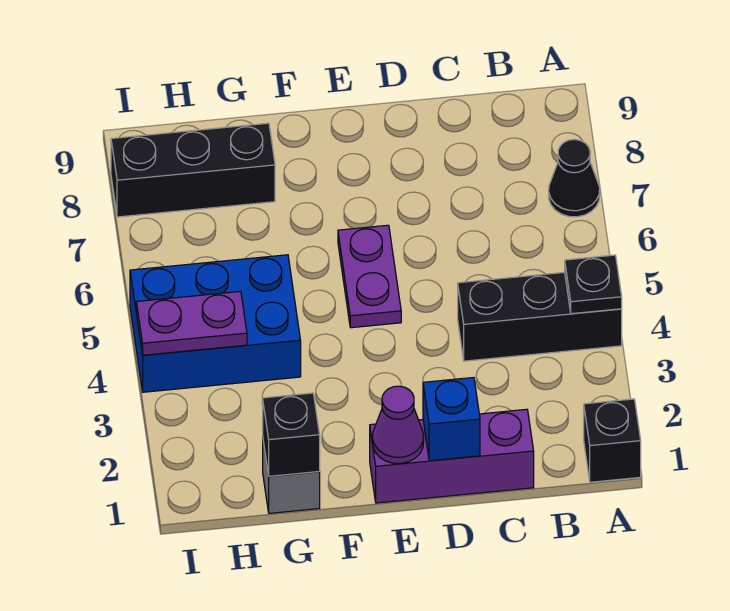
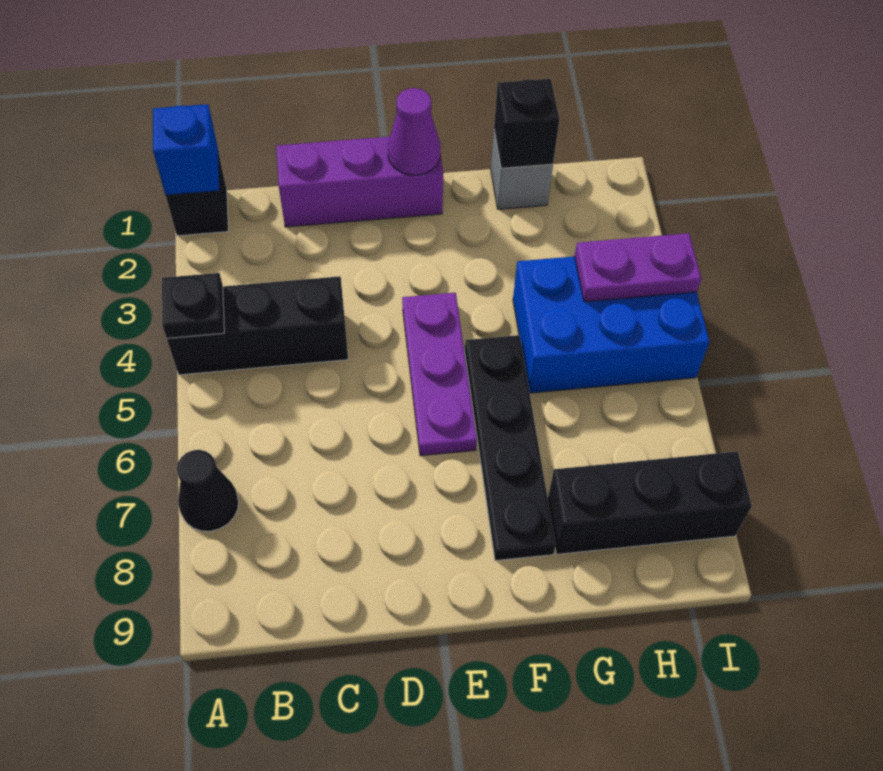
blue brick D1 level 2 -> blue brick A1 level 2
purple plate E5:E6 level 1 -> purple plate E4:E6 level 1
none -> black plate F5:F8 level 1

